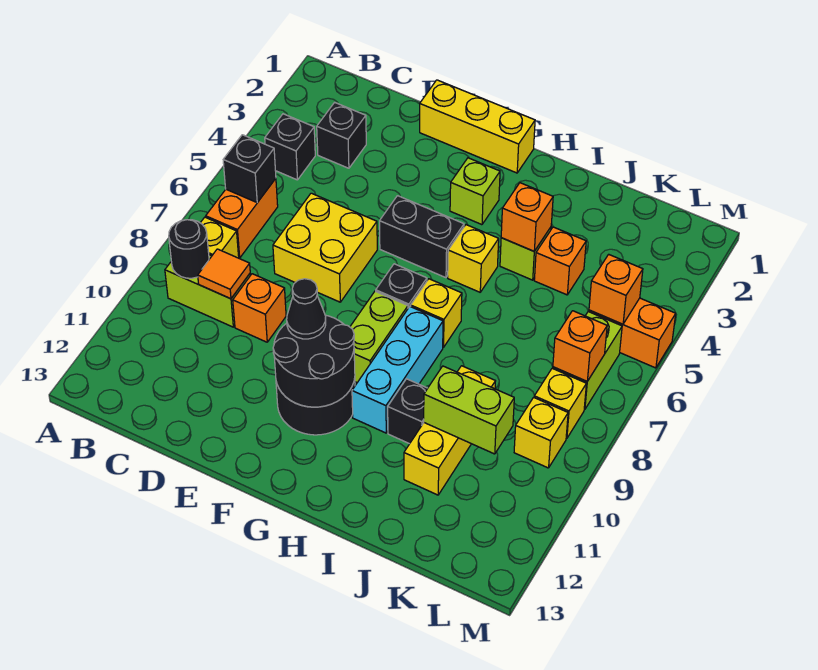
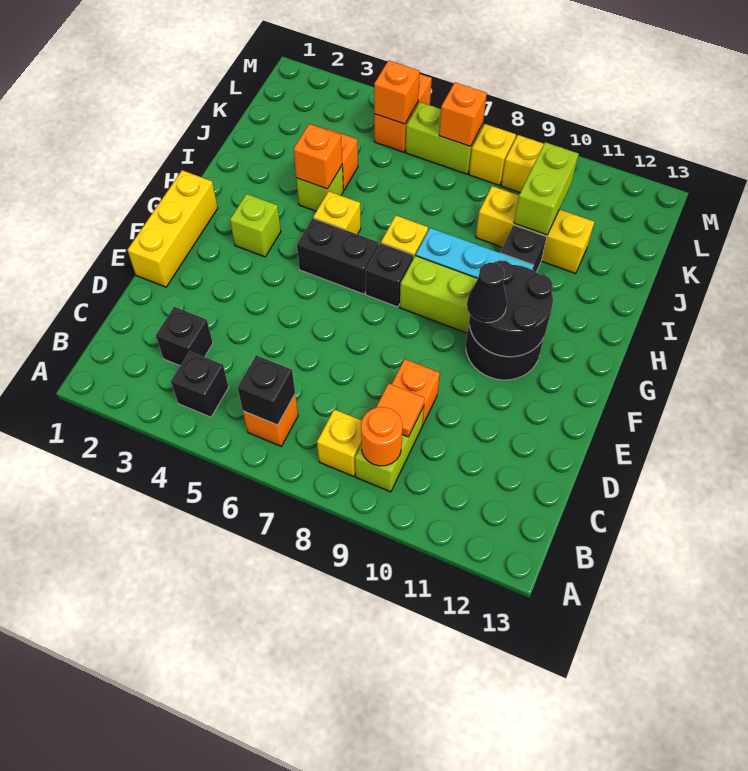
orange brick B6:B7 level 1 -> orange brick B6 level 1
black round brick B9 level 2 -> orange round brick B9 level 2
yellow brick D6:E7 level 1 -> none
black brick F5:G5 level 1 -> black brick G5:G6 level 1

